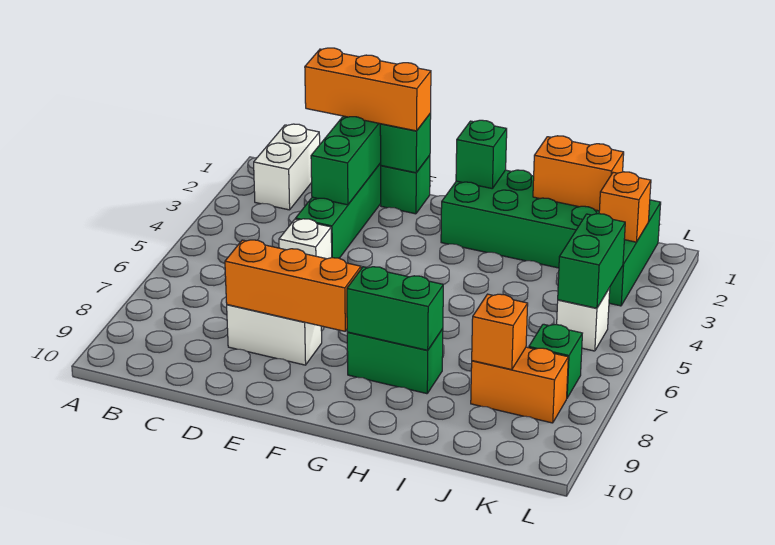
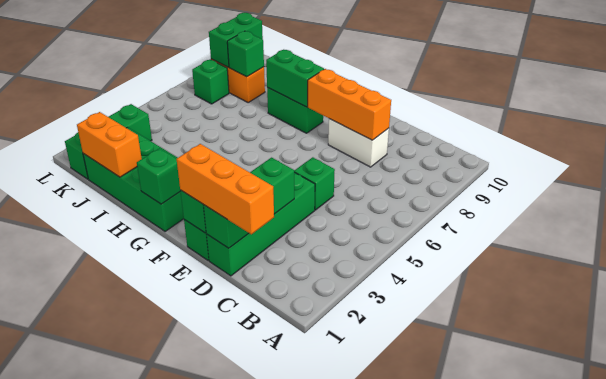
white brick B1:B2 level 1 -> none
white brick D5 level 1 -> green brick D5 level 1
orange brick J8 level 2 -> green brick J8 level 2
orange brick K2 level 2 -> none
green brick K4:K5 level 2 -> green brick K8:K9 level 2
white brick K5 level 1 -> none

